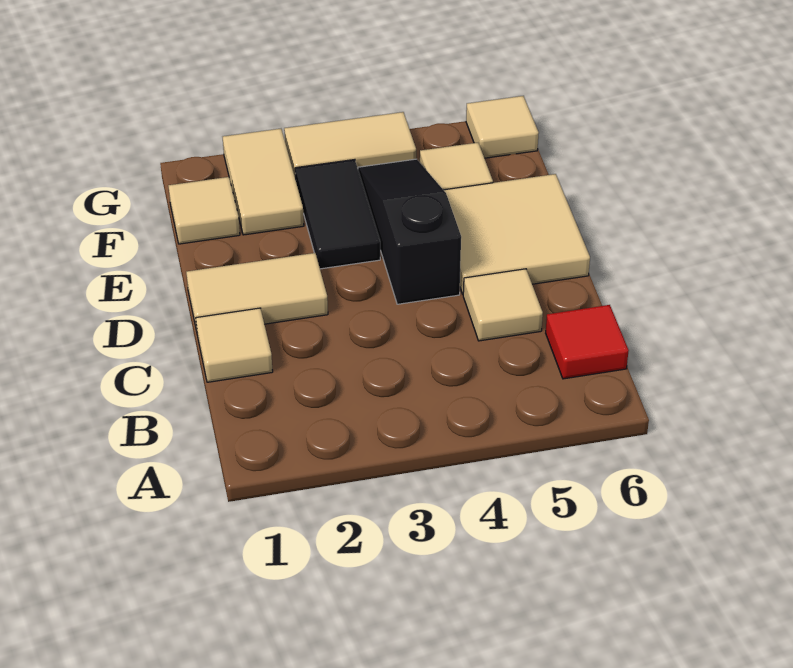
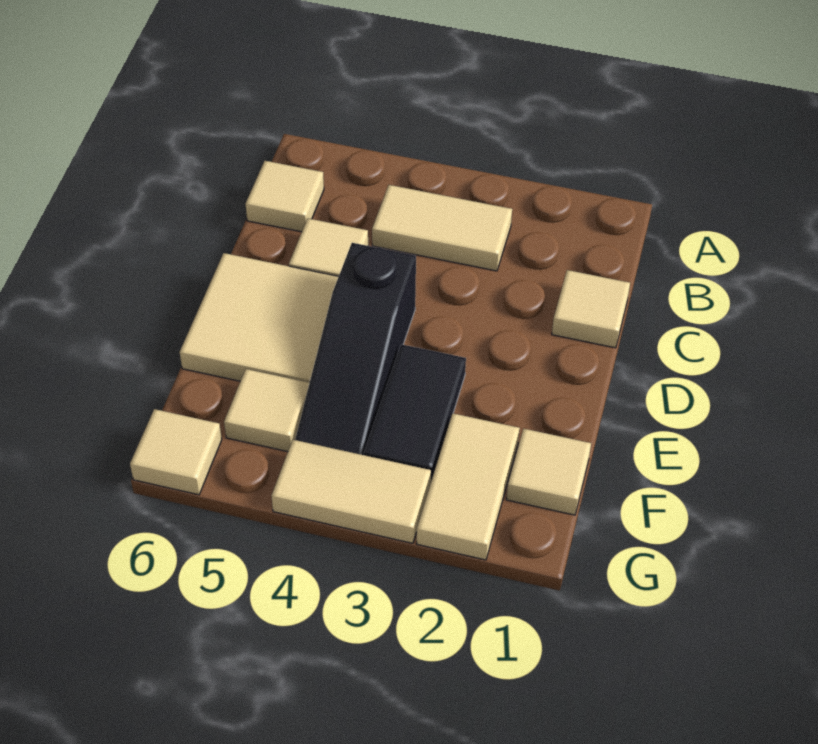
red tile B6 level 1 -> tan tile B6 level 1
tan tile D1:D2 level 1 -> tan tile B3:B4 level 1

